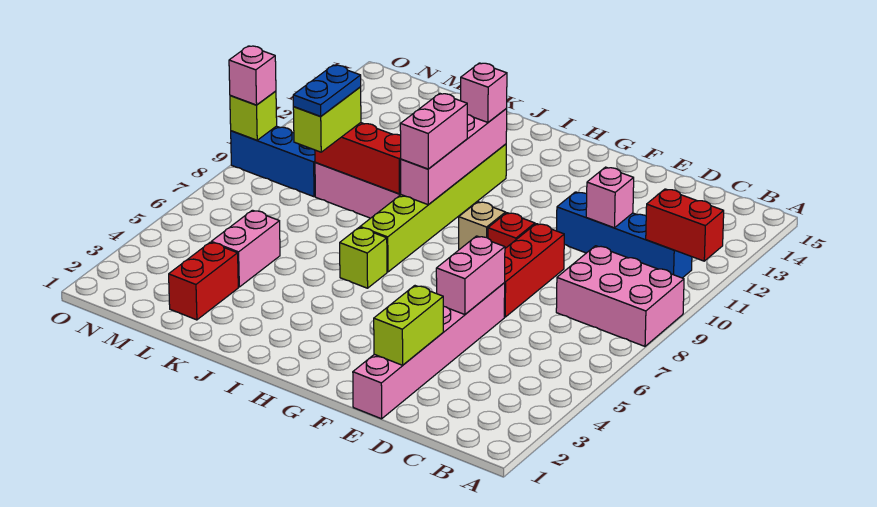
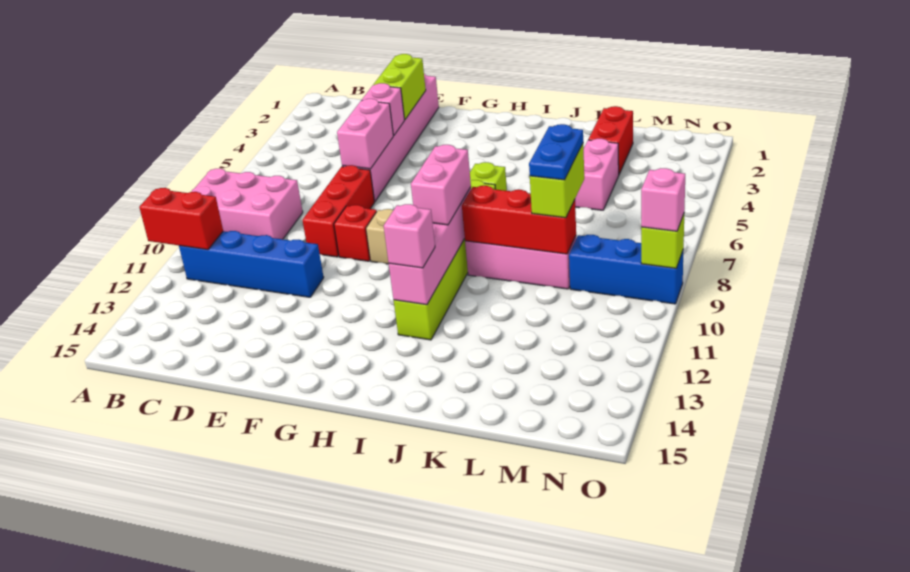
pink brick D11 level 2 -> pink brick E4 level 2

